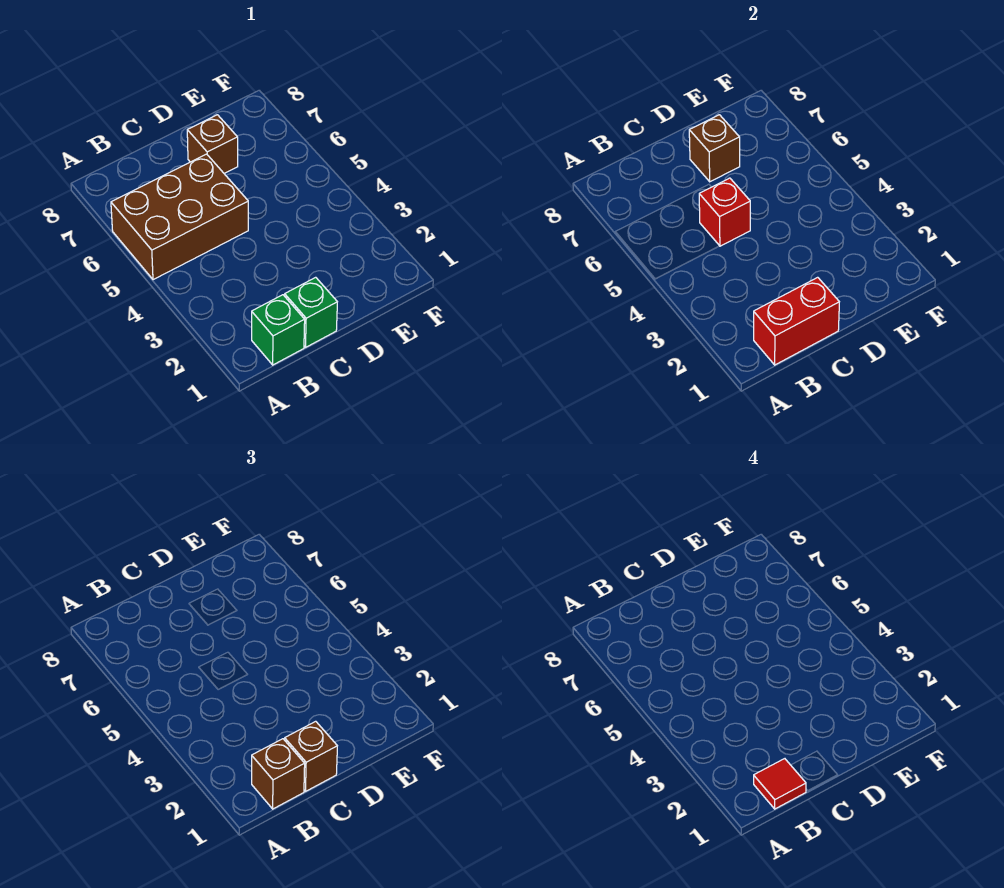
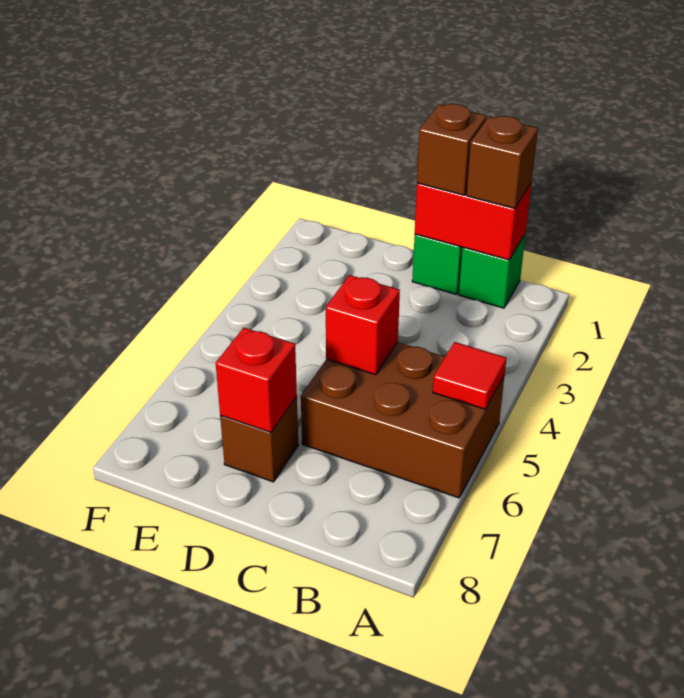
red tile B1 level 4 -> red tile A5 level 2
brown brick D7 level 2 -> red brick D7 level 2

